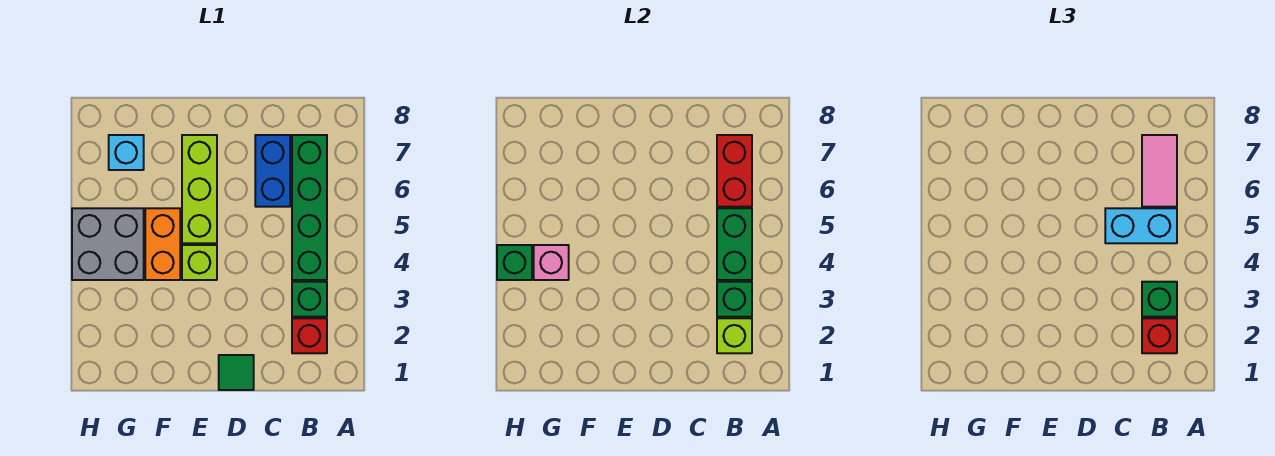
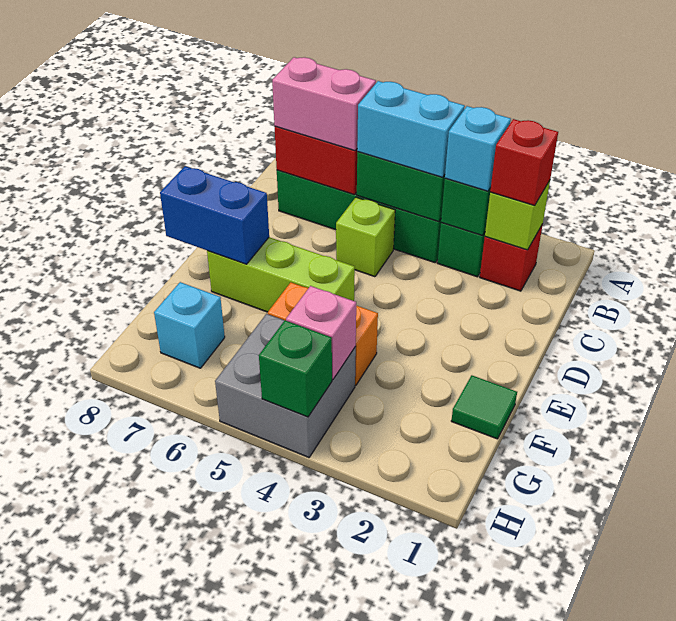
green brick B3 level 3 -> cyan brick B3 level 3
cyan brick B5:C5 level 3 -> cyan brick B4:B5 level 3
pink tile B6:B7 level 3 -> pink brick B6:B7 level 3
blue brick C6:C7 level 1 -> blue brick E7:E8 level 2
green tile D1 level 1 -> green tile F1 level 1
lime brick E4 level 1 -> lime brick C5 level 1

